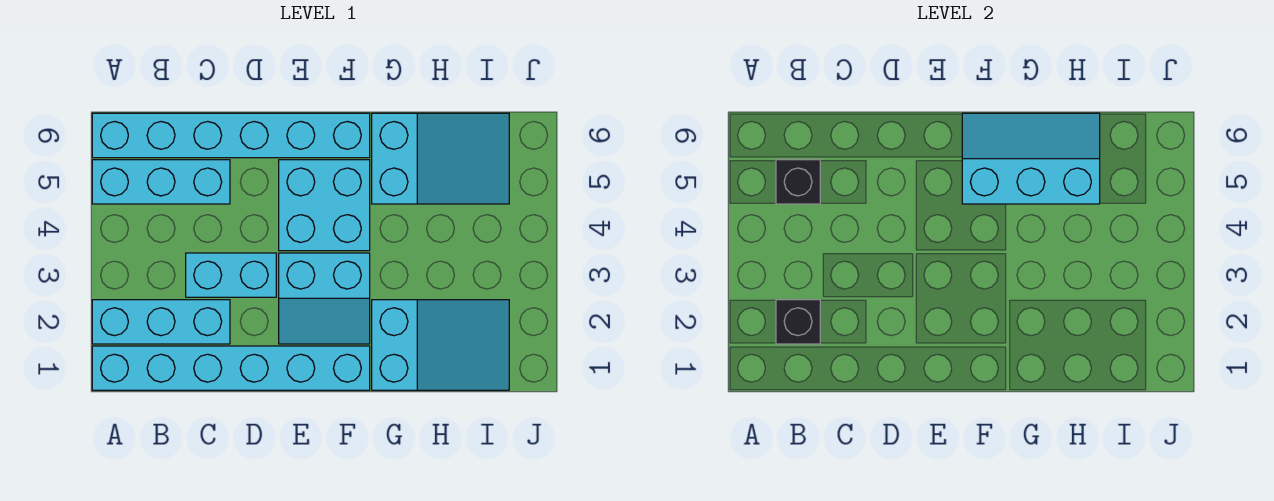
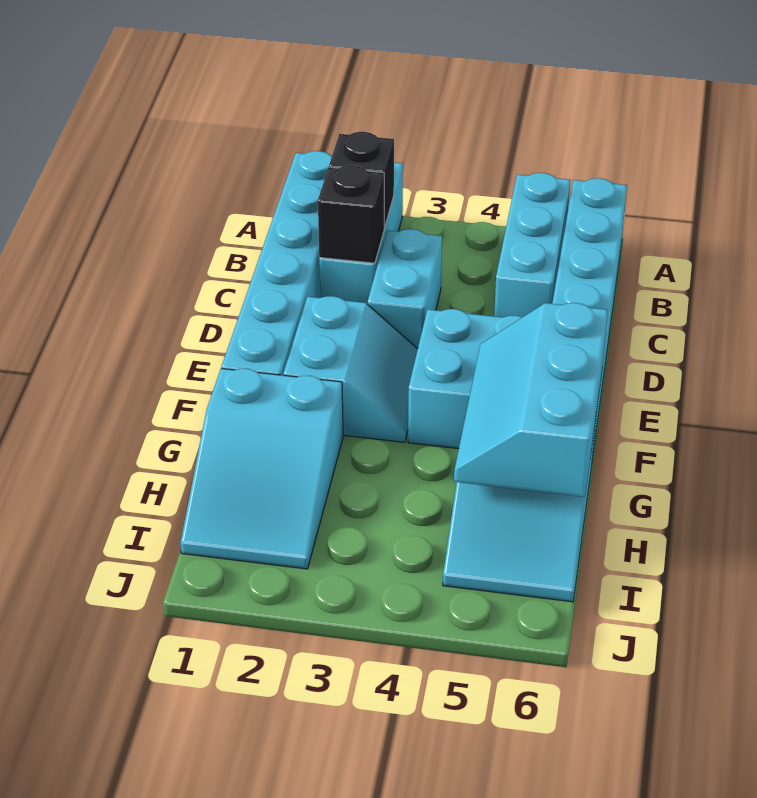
black brick B5 level 2 -> black brick C2 level 2
cyan slope E2:F3 level 1 top 3 -> cyan slope E2:F3 level 1 top 2
cyan slope F5:H6 level 2 top 5 -> cyan slope F5:H6 level 2 top 6

